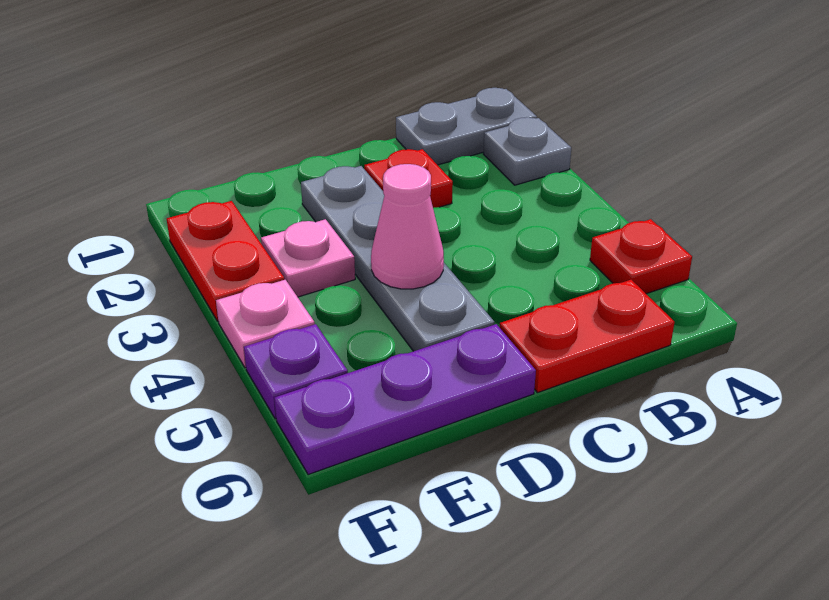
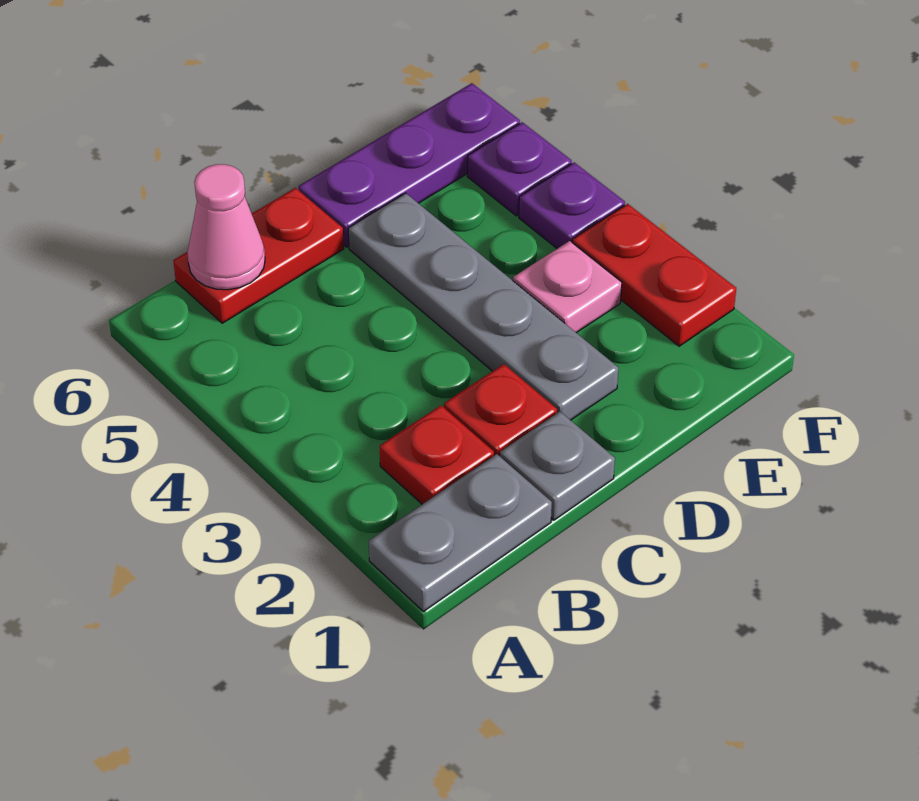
grey plate A2 level 1 -> grey plate C1 level 1
red plate A5 level 1 -> red plate B2 level 1
pink cone D4 level 2 -> pink cone B6 level 2
pink plate F4 level 1 -> purple plate F4 level 1

